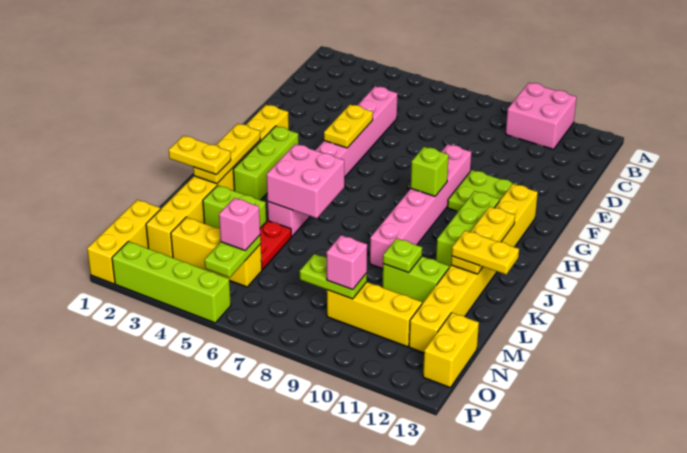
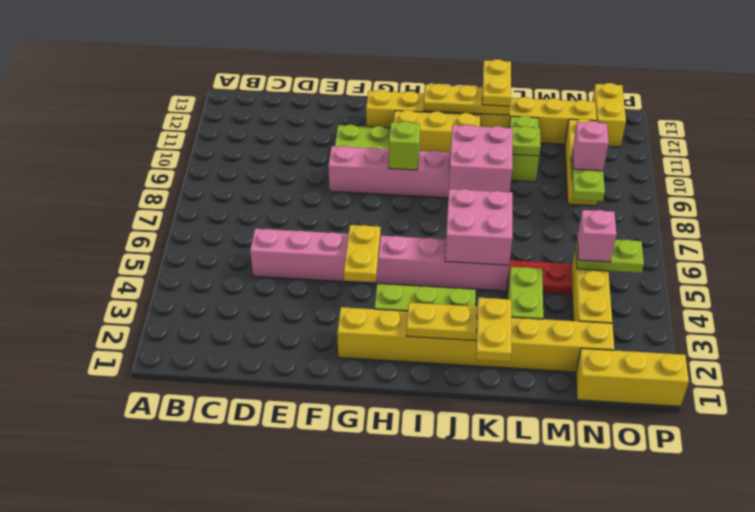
pink brick A10:B11 level 1 -> pink brick J8:K9 level 2
yellow plate F5:G5 level 2 -> yellow plate G4:G5 level 2
lime brick H11:J11 level 1 -> yellow brick H11:J11 level 1
yellow brick N13:O13 level 1 -> yellow brick O12:O13 level 1
lime brick P2:P5 level 1 -> none

